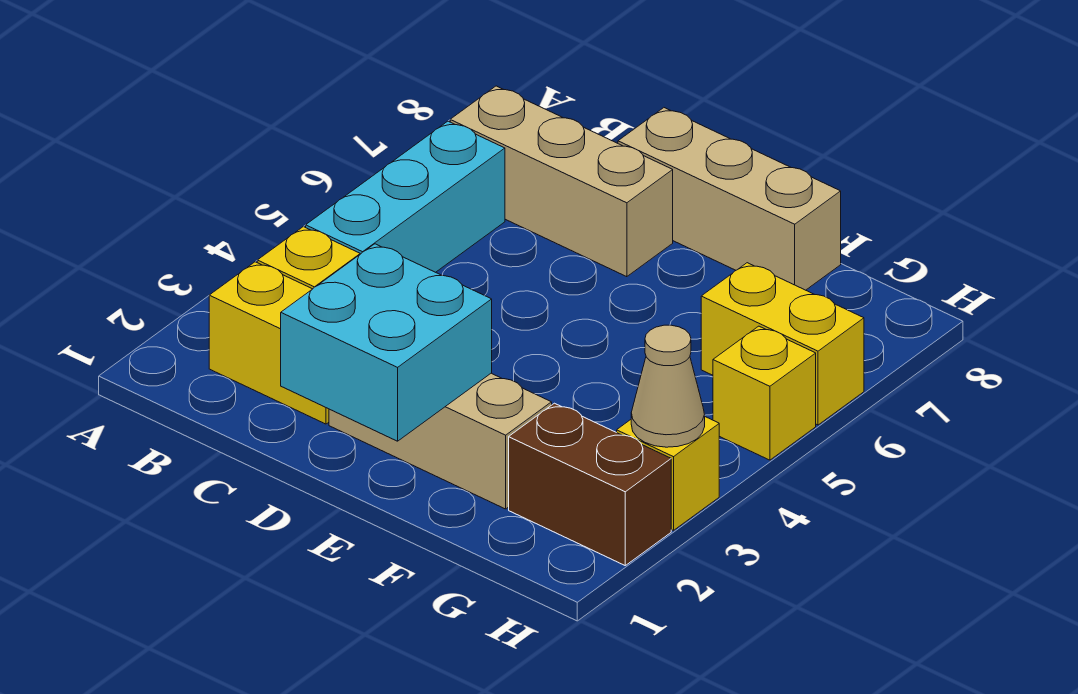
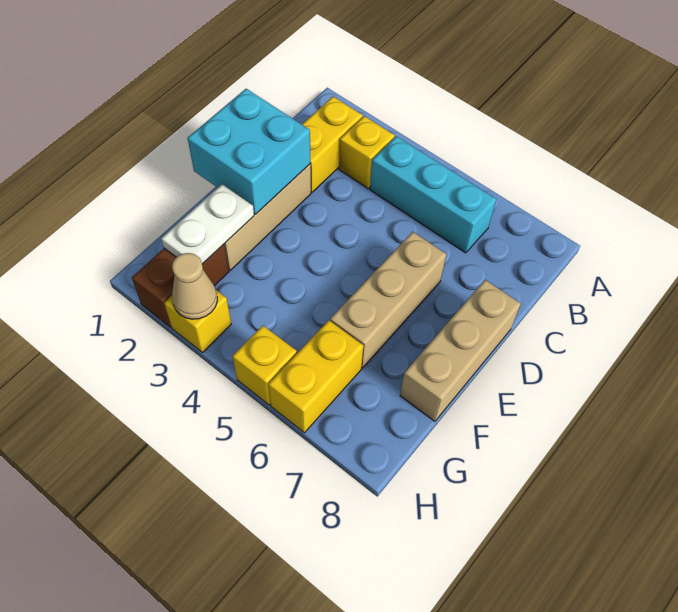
tan brick B7:D7 level 1 -> tan brick D6:F6 level 1
none -> white plate F2:G2 level 2

